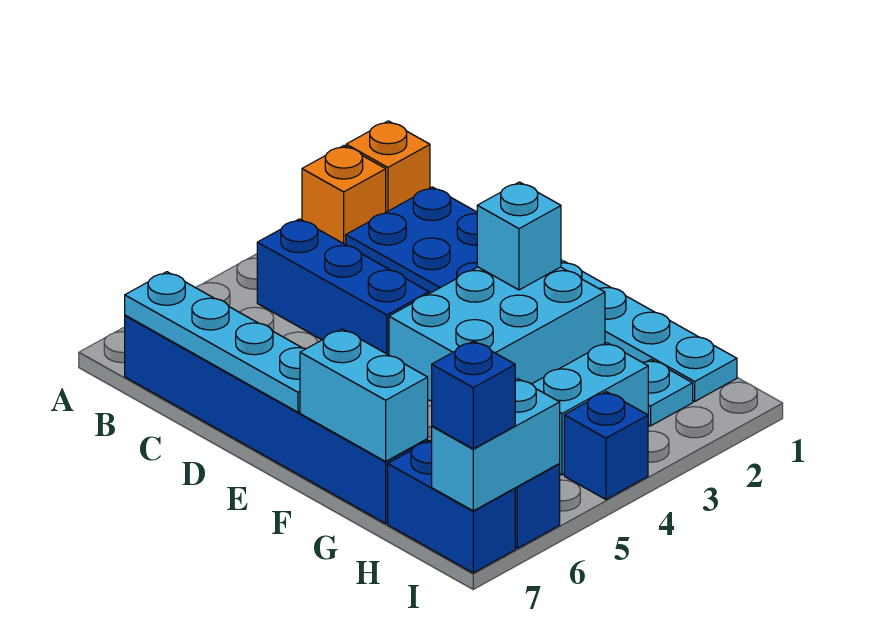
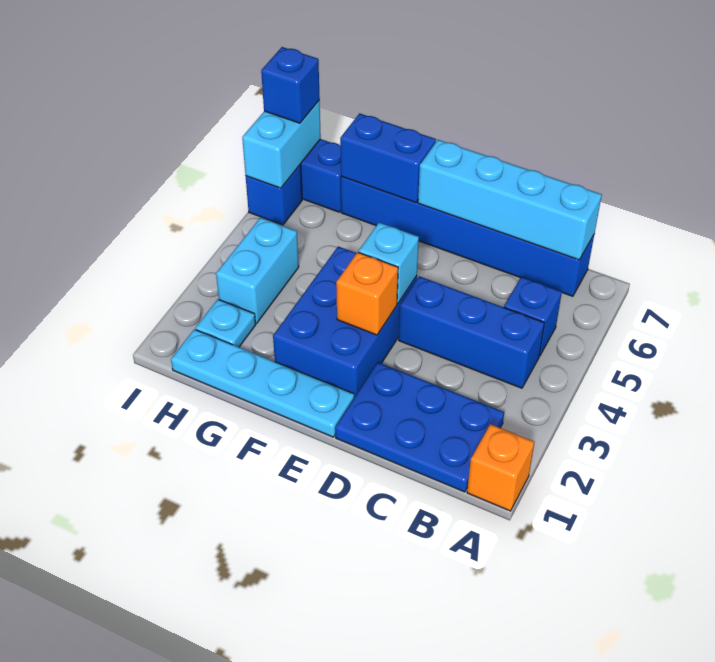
orange brick A2 level 1 -> orange brick E3 level 2
cyan plate B7:E7 level 2 -> cyan brick B7:E7 level 2
cyan brick E2:F4 level 1 -> blue brick E2:F4 level 1
cyan brick E2 level 2 -> cyan brick E4 level 2
cyan brick F7:G7 level 2 -> blue brick F7:G7 level 2
blue brick I4 level 1 -> blue brick B5 level 1

